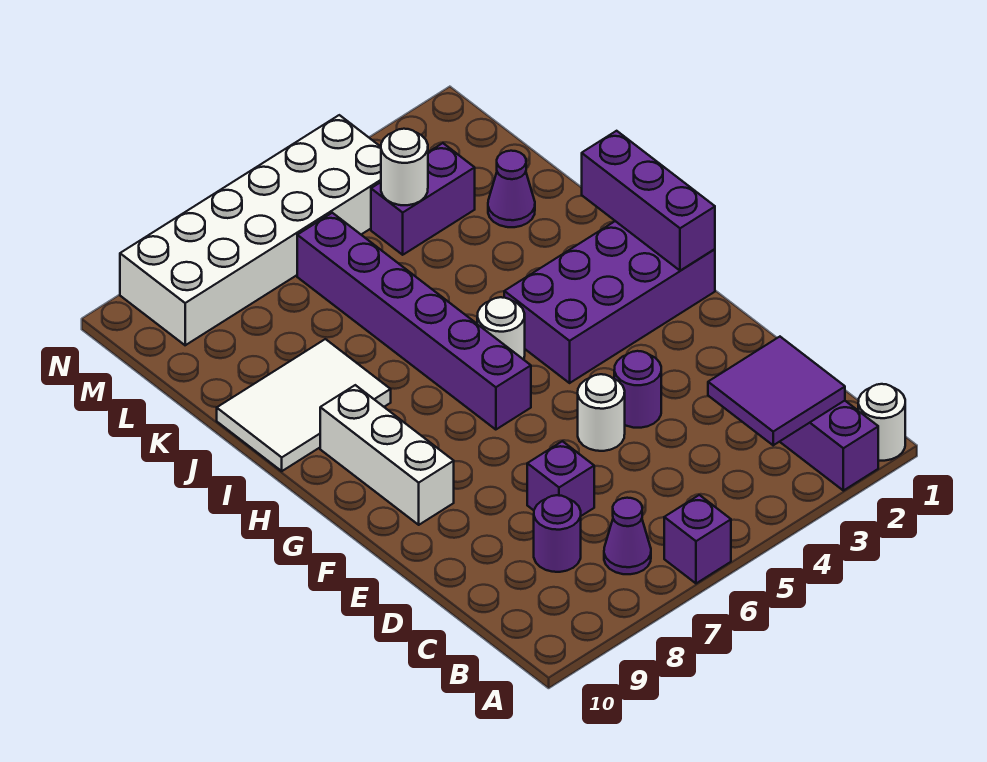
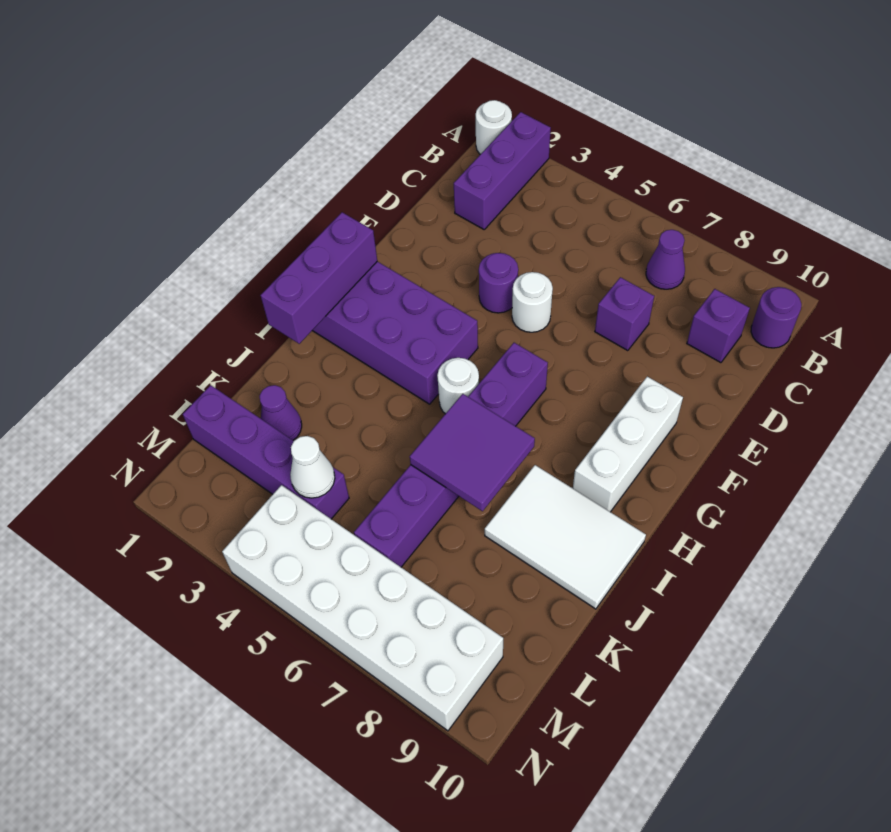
purple brick A6 level 1 -> purple brick C9 level 1
purple tile B2:C3 level 2 -> purple tile I6:J7 level 2
purple round brick C8 level 1 -> purple round brick B10 level 1
purple brick L3:L4 level 1 -> purple brick L1:L4 level 1
white round brick L4 level 2 -> white cone L4 level 2

